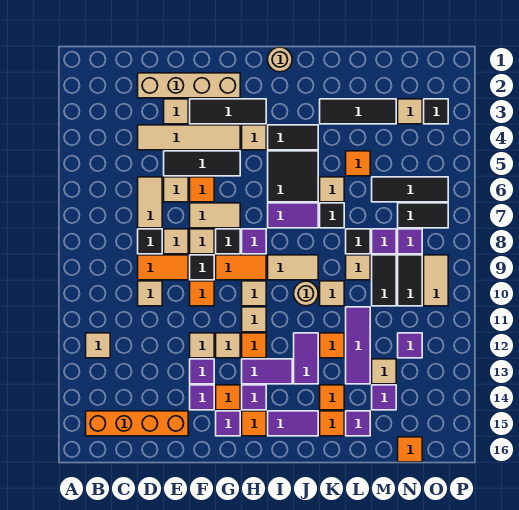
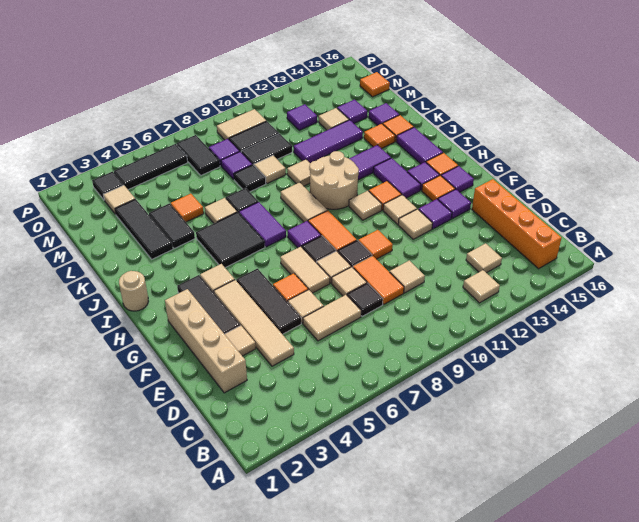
tan tile H10 level 1 -> tan tile C13 level 1
black tile I4:J4 level 1 -> black tile K4:L4 level 1
tan round brick J10 level 1 -> tan round brick I10:J11 level 1
orange tile K12 level 1 -> none
black tile M6:O6 level 1 -> black tile O4:O6 level 1

